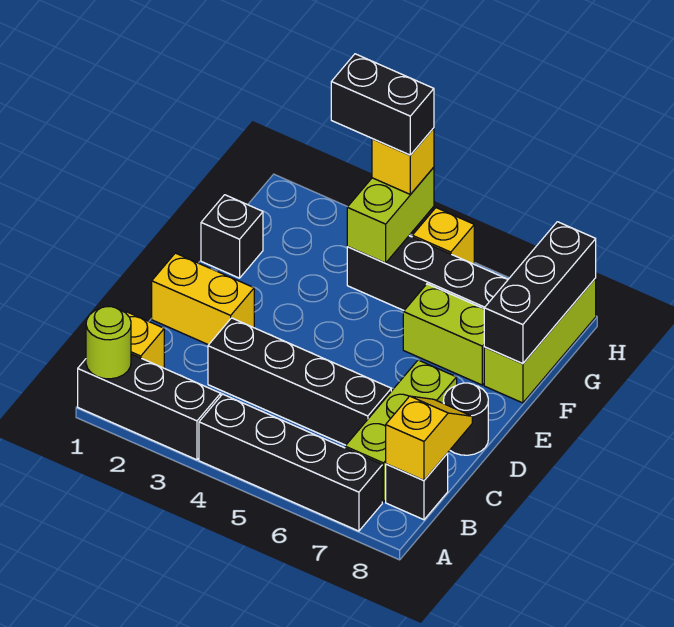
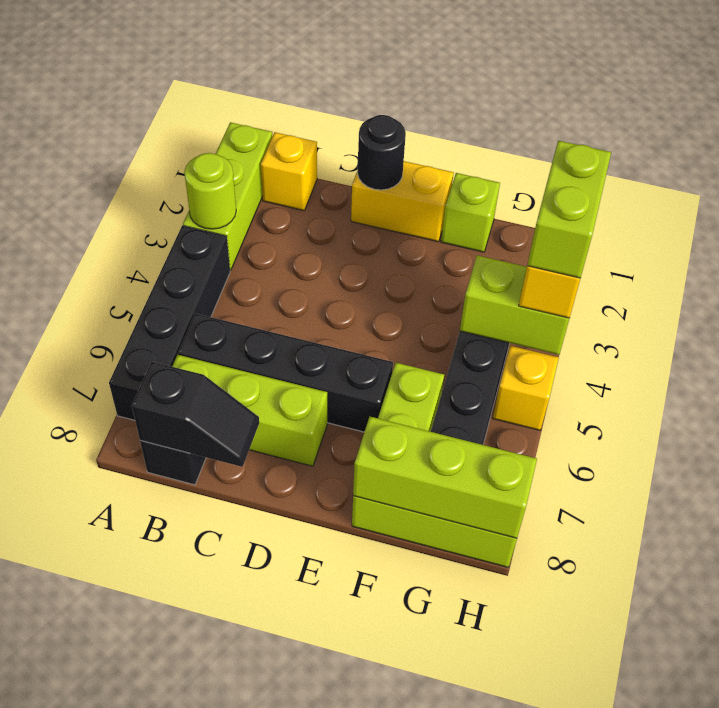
black brick A1:A3 level 1 -> lime brick A1:A3 level 1
lime round brick A1 level 2 -> lime round brick A3 level 2
yellow slope B8:C8 level 2 top B -> black slope B8:C8 level 2 top B
black brick C3:C6 level 1 -> black brick B6:E6 level 1
yellow brick D1:D2 level 1 -> yellow brick D1:E1 level 1
black round brick D8 level 1 -> black round brick D1 level 2
black brick F1 level 1 -> lime brick F1 level 1
black brick F8:H8 level 2 -> lime brick F8:H8 level 2
black brick H3:H4 level 4 -> lime brick H3:H4 level 4

